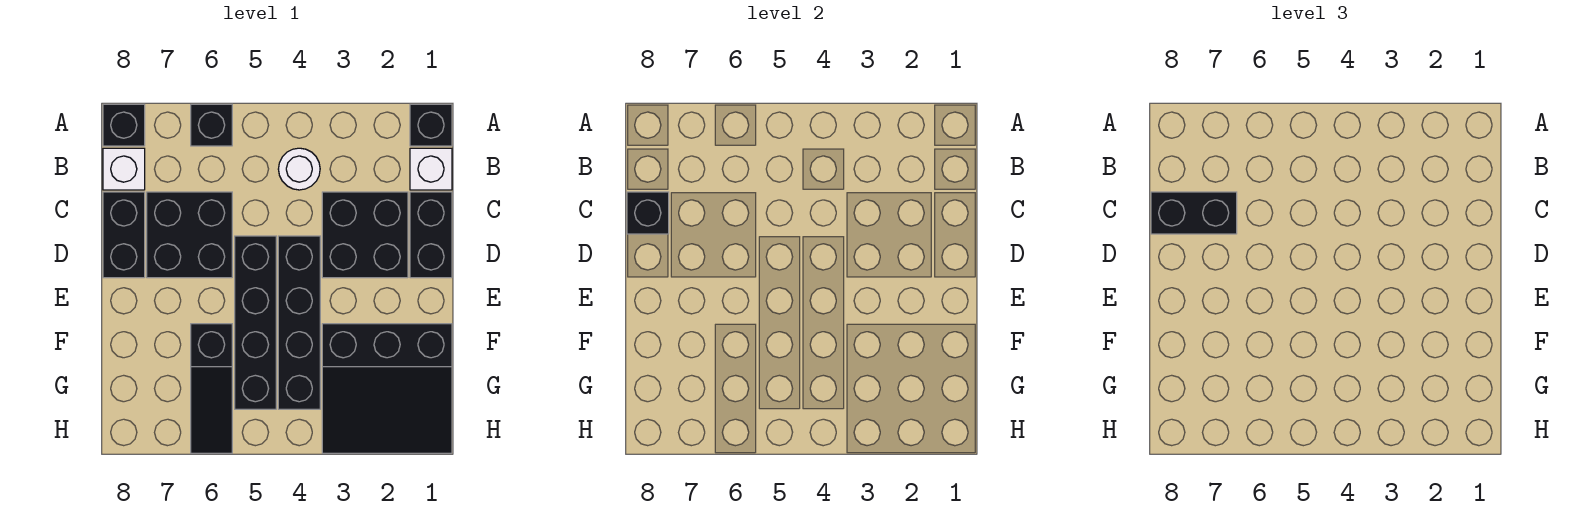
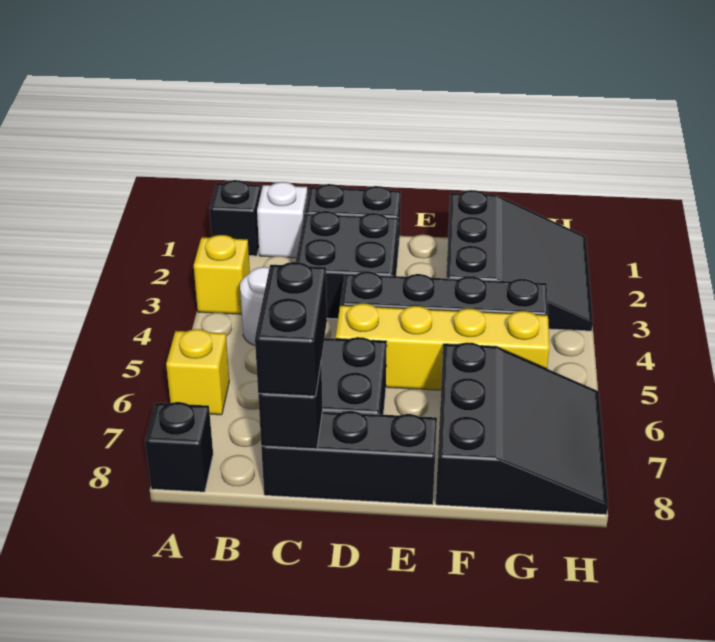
none -> yellow brick A3 level 1
black brick A6 level 1 -> yellow brick A6 level 1
white brick B8 level 1 -> none
black brick C8:D8 level 1 -> black brick C8:E8 level 1
black brick D5:G5 level 1 -> yellow brick D5:G5 level 1
black slope F6:H6 level 1 top F -> black slope F6:H8 level 1 top F

